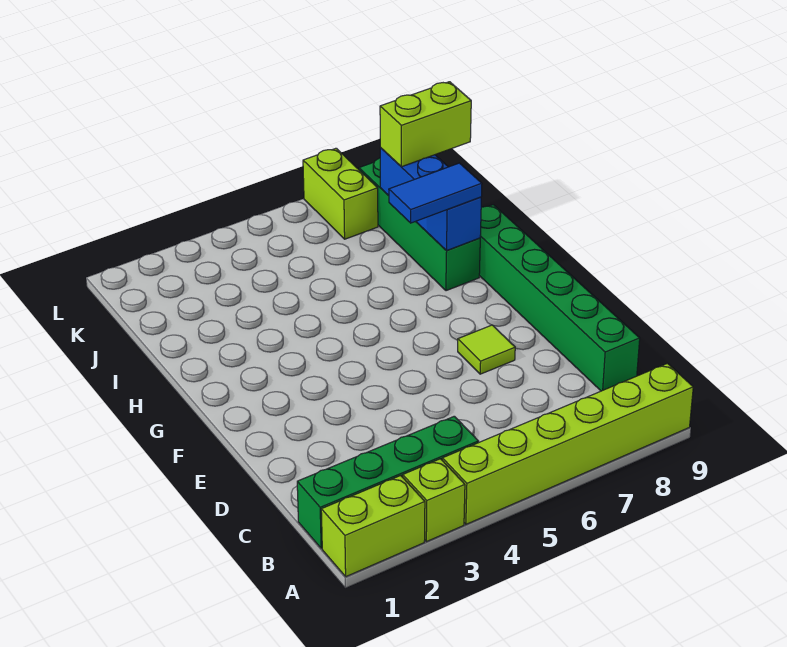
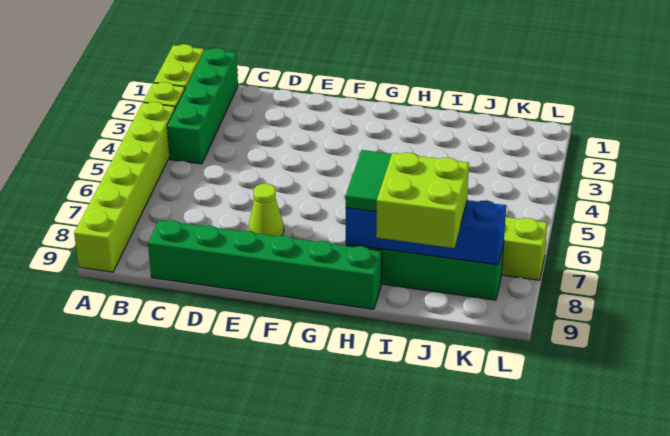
lime tile E7 level 1 -> lime cone E7 level 1
blue tile H7:H8 level 3 -> green tile H7:H8 level 3
blue brick H8:J8 level 2 -> blue brick H8:K8 level 2
lime brick J8:J9 level 3 -> lime brick I8:J9 level 3

